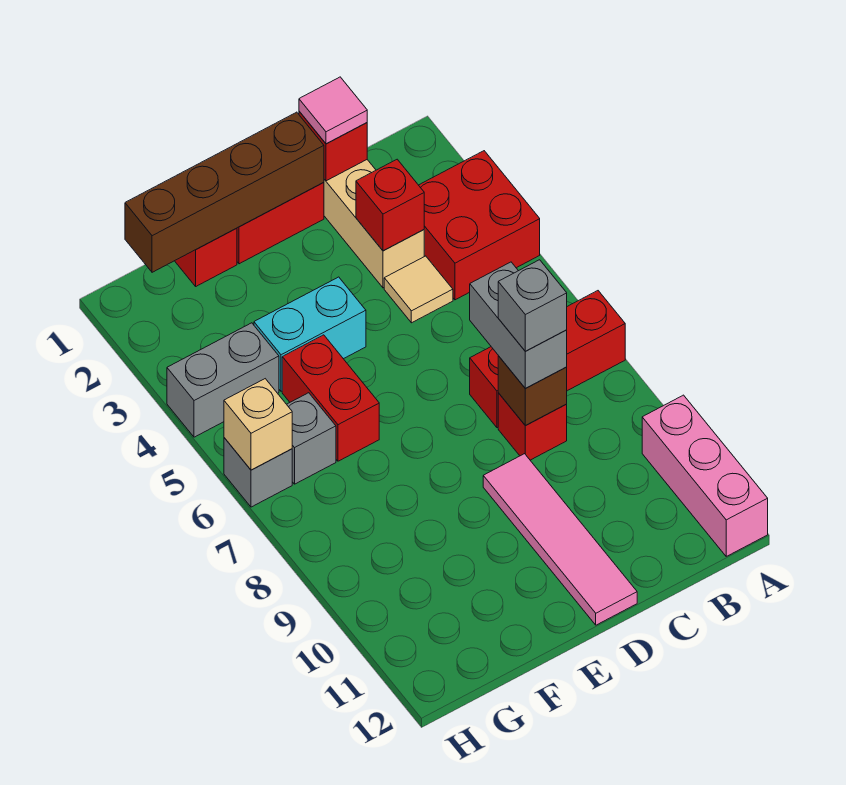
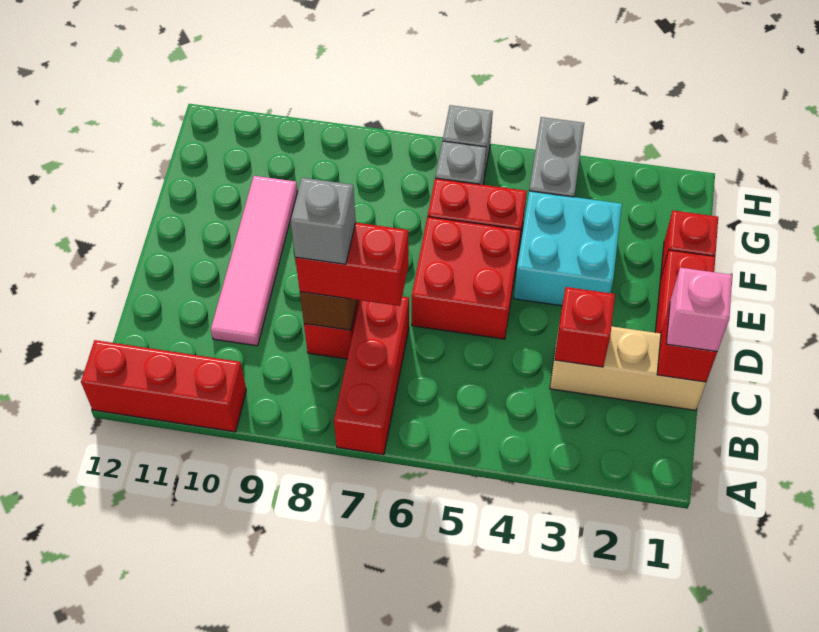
red brick A3:B4 level 1 -> red brick D5:E6 level 1
pink brick A10:A12 level 1 -> red brick A10:A12 level 1
pink tile C1 level 3 -> pink brick C1 level 3
tan tile C4 level 1 -> none
grey brick C7:C8 level 3 -> red brick C7:C8 level 3
brown brick D1:G1 level 2 -> none
pink tile D9:D12 level 1 -> pink tile C10:F10 level 1
cyan brick E4:F4 level 1 -> cyan brick E3:F4 level 1
tan brick H6 level 2 -> none

